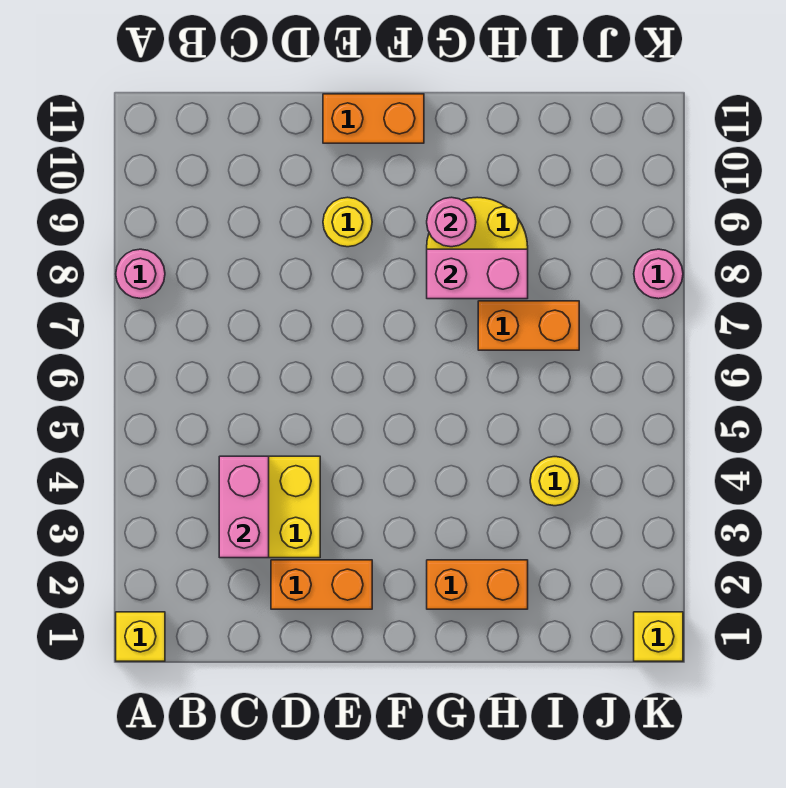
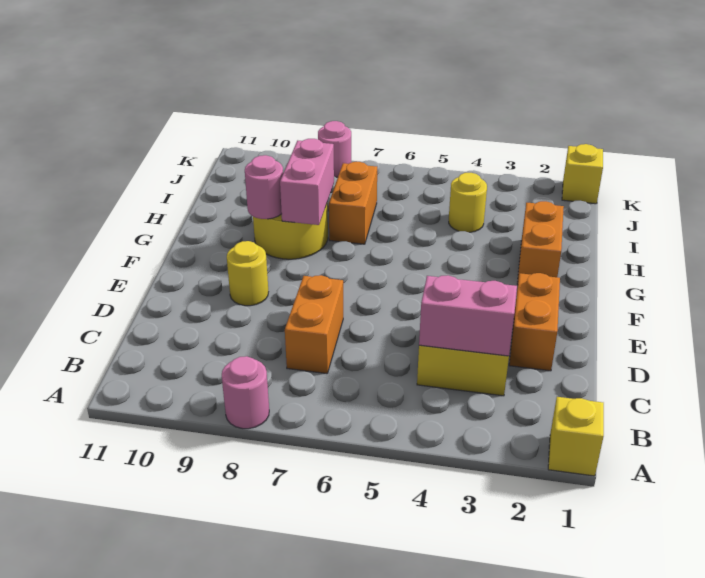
orange brick E11:F11 level 1 -> orange brick C7:D7 level 1

